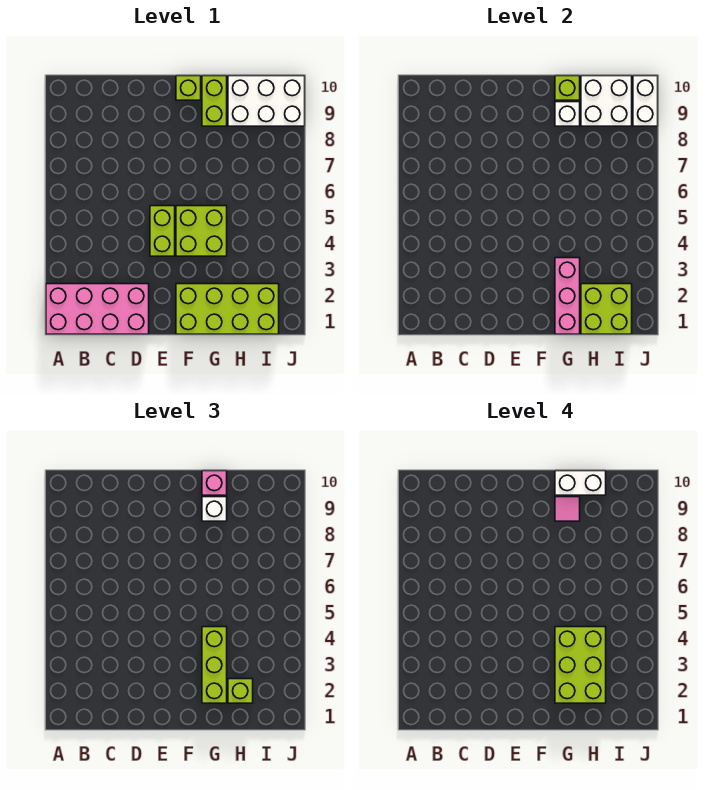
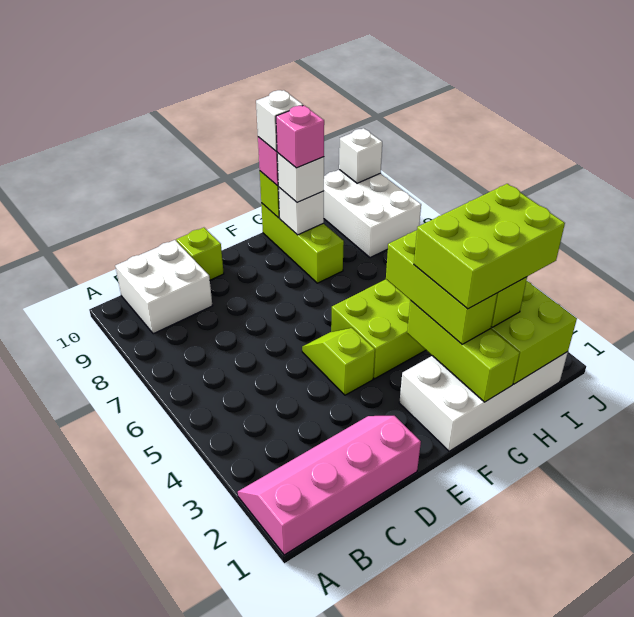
pink brick A1:D2 level 1 -> pink slope A1:D2 level 1 top 1
lime brick E4:E5 level 1 -> lime slope E4:E5 level 1 top 4
lime brick F1:I2 level 1 -> white brick F1:I2 level 1
lime brick F10 level 1 -> lime brick D10 level 1
pink brick G1:G3 level 2 -> lime brick G1:G3 level 2
lime brick G2:H4 level 4 -> lime brick G2:I3 level 4
lime brick G9:G10 level 1 -> lime brick G8:G10 level 1
pink tile G9 level 4 -> pink brick G9 level 4
white brick G10:H10 level 4 -> white brick G10 level 4
white brick H9:J10 level 1 -> white brick I8:J10 level 1
white brick H9:I10 level 2 -> white brick B9:C10 level 1
white brick J9:J10 level 2 -> white brick J10 level 2

